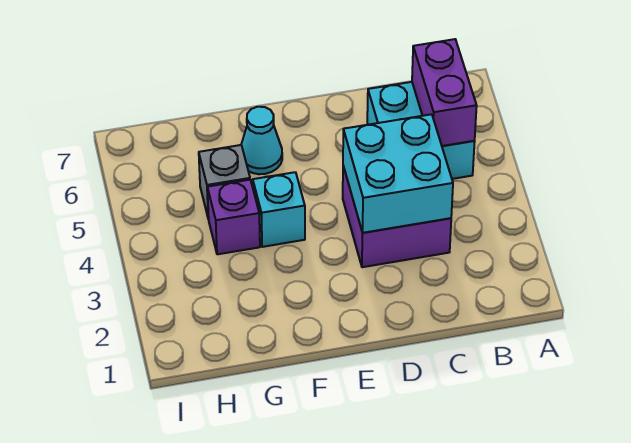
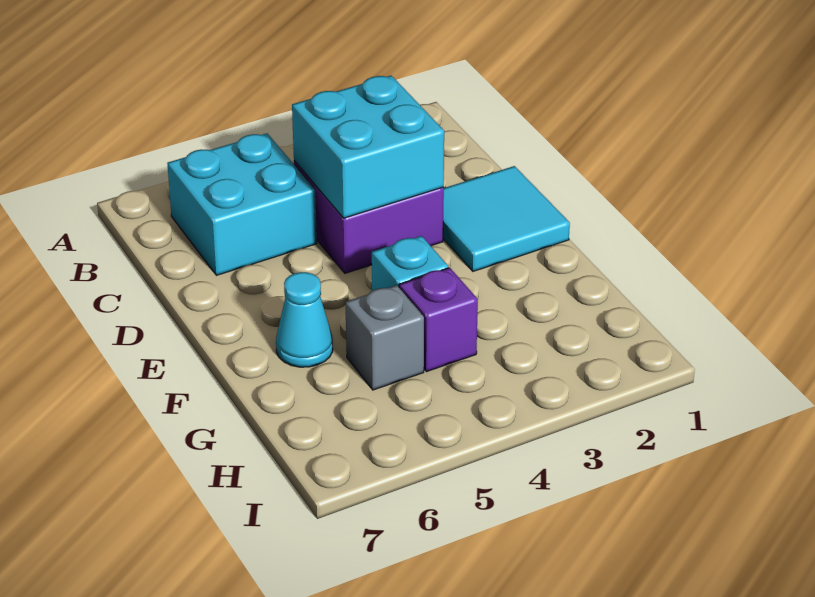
purple brick B5:B6 level 2 -> none
none -> cyan tile D1:E2 level 1

